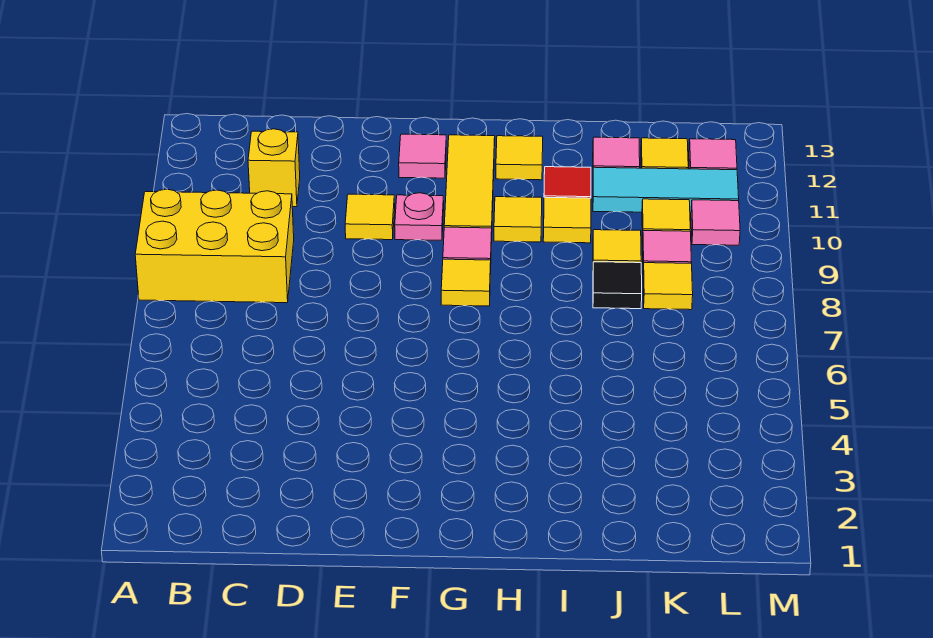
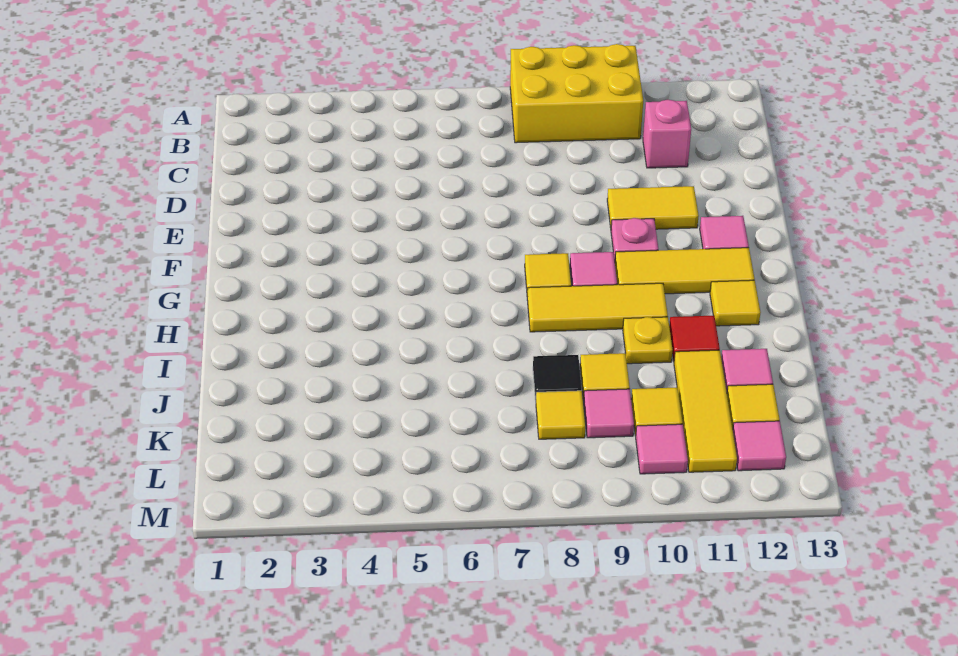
yellow brick A8:C9 level 1 -> yellow brick A8:B10 level 1
yellow brick C11 level 1 -> pink brick C11 level 1
yellow tile E10 level 1 -> yellow tile E10:E11 level 1
yellow tile H10 level 1 -> yellow tile H8:H10 level 1
yellow tile I10 level 1 -> yellow plate I10 level 1
cyan tile J11:L11 level 1 -> yellow tile J11:L11 level 1

